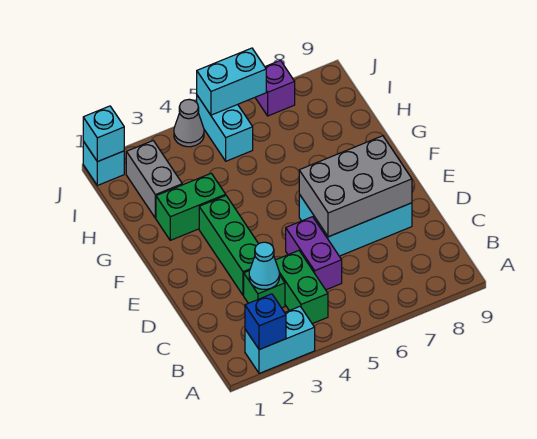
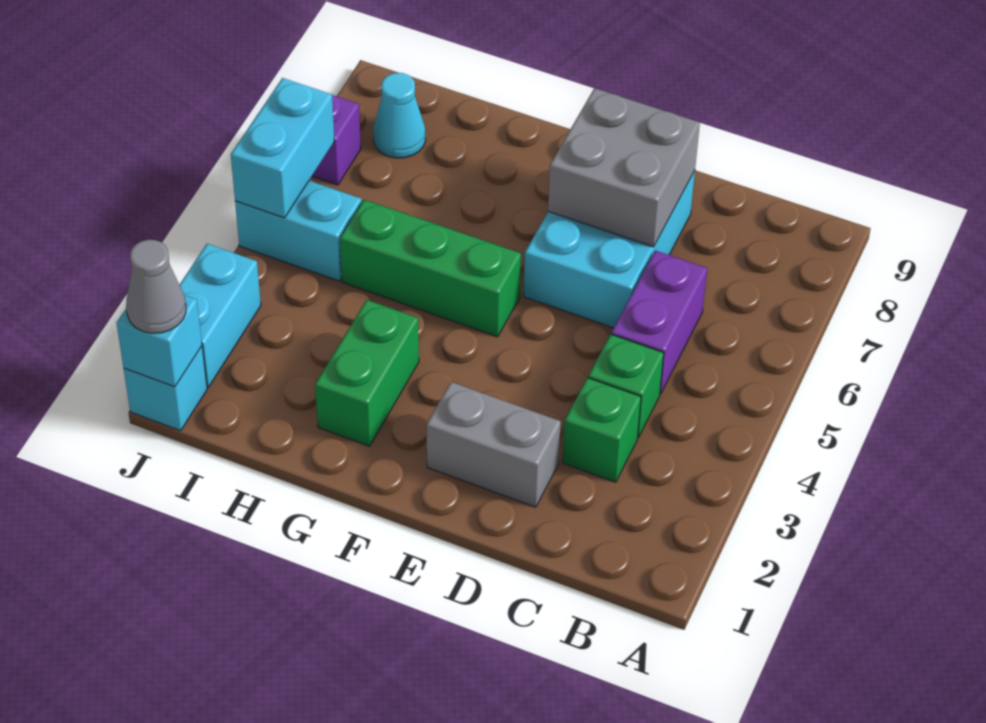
cyan brick A2:A3 level 1 -> cyan brick J2:J3 level 1
blue brick A2 level 2 -> none
green brick B4:C4 level 1 -> green brick C4 level 1
cyan cone C3 level 2 -> cyan cone I8 level 1
purple brick C5:D5 level 1 -> purple brick C5:C6 level 1
green brick D3:F3 level 1 -> green brick F5:H5 level 1
grey brick D6:E8 level 2 -> grey brick D7:E8 level 2
grey brick H2:I2 level 1 -> grey brick D2:E2 level 1
grey cone J4 level 1 -> grey cone J1 level 3

